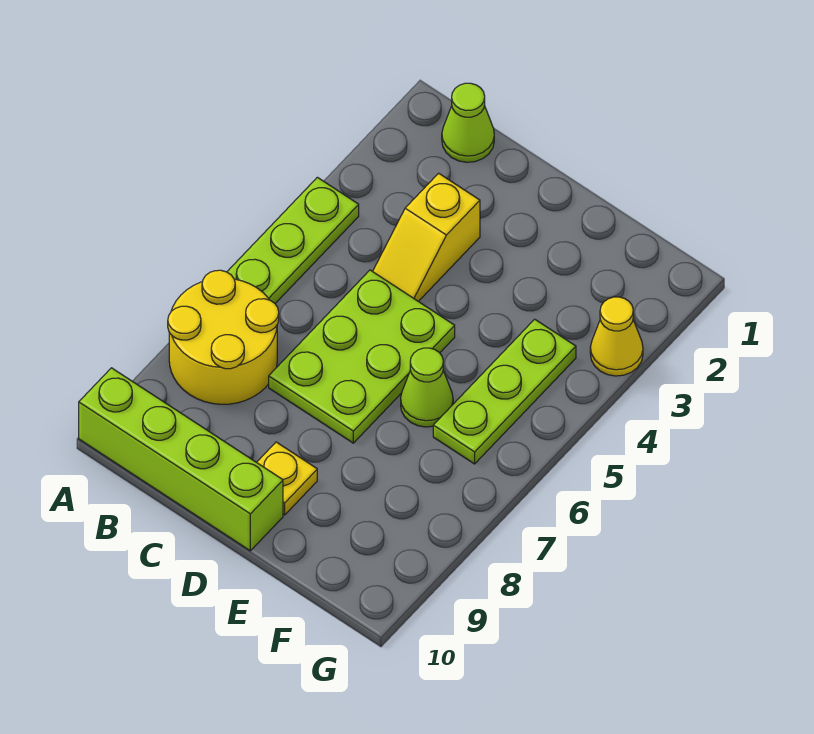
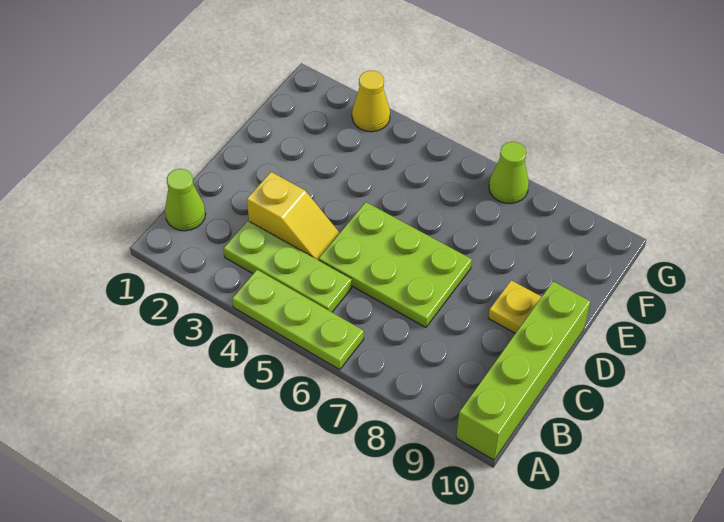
yellow round brick A7:B8 level 1 -> none
lime cone E6 level 1 -> lime cone G7 level 1
lime plate F4:F6 level 1 -> lime plate B3:B5 level 1

